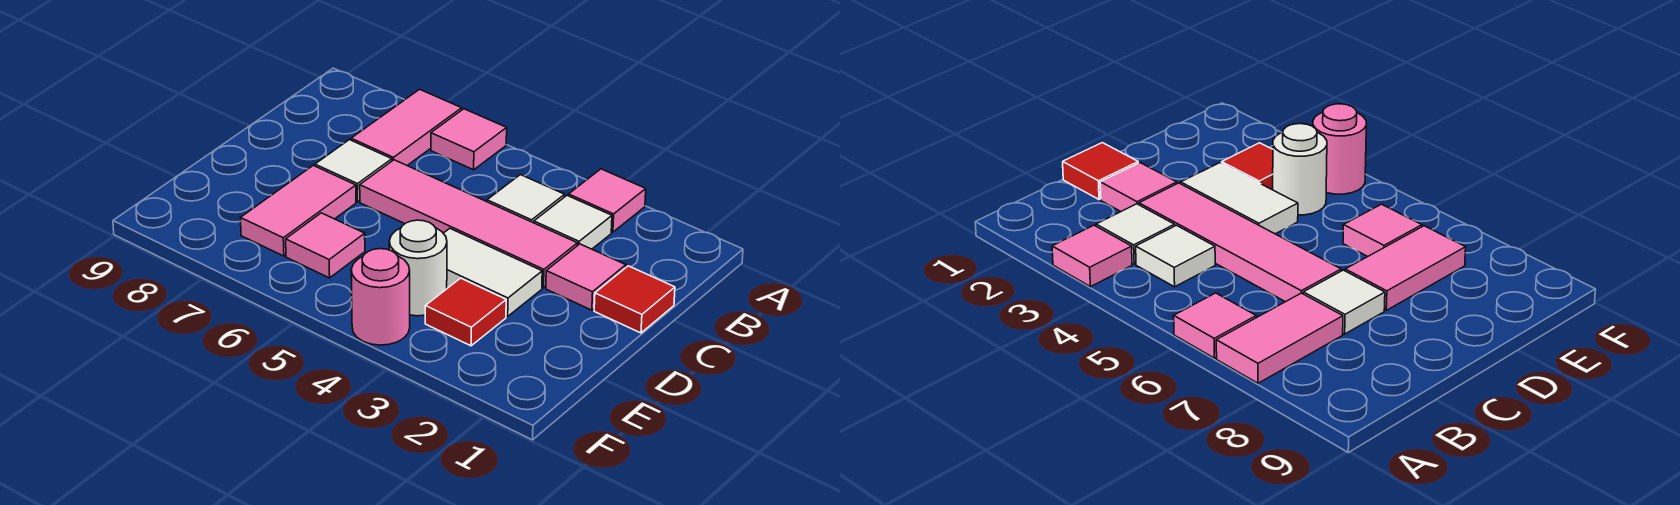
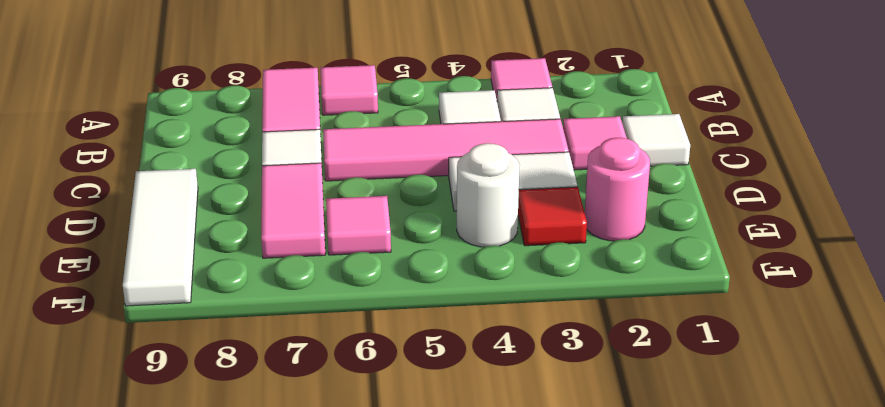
red tile C1 level 1 -> white tile C1 level 1
none -> white tile D9:F9 level 1
pink round brick F4 level 1 -> pink round brick E2 level 1

